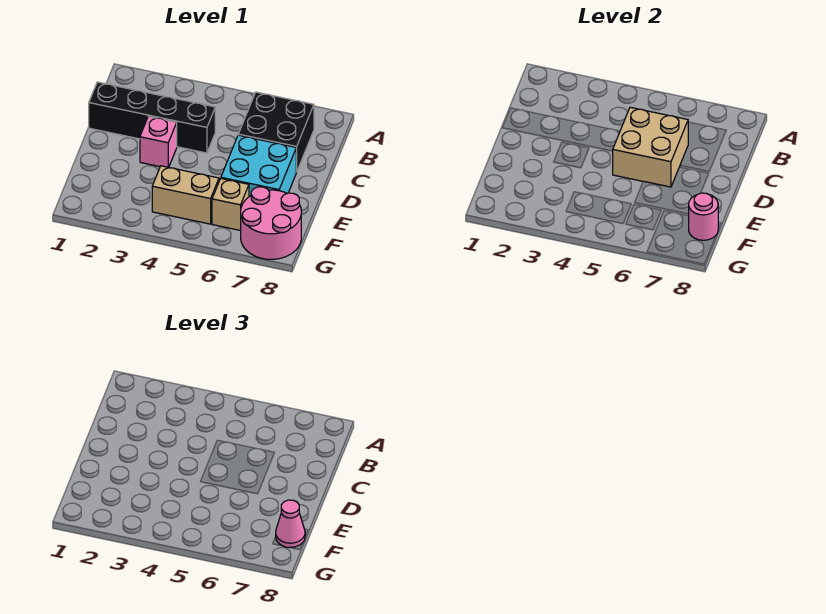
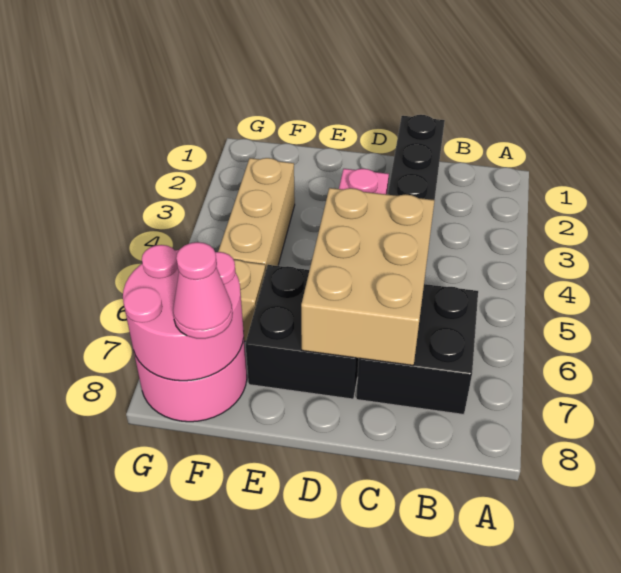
tan brick C5:D6 level 2 -> tan brick C5:D7 level 2
cyan brick D6:E7 level 1 -> black brick D6:E7 level 1
tan brick F4:F5 level 1 -> tan brick F3:F5 level 1
pink round brick F8 level 2 -> pink round brick F7:G8 level 2

